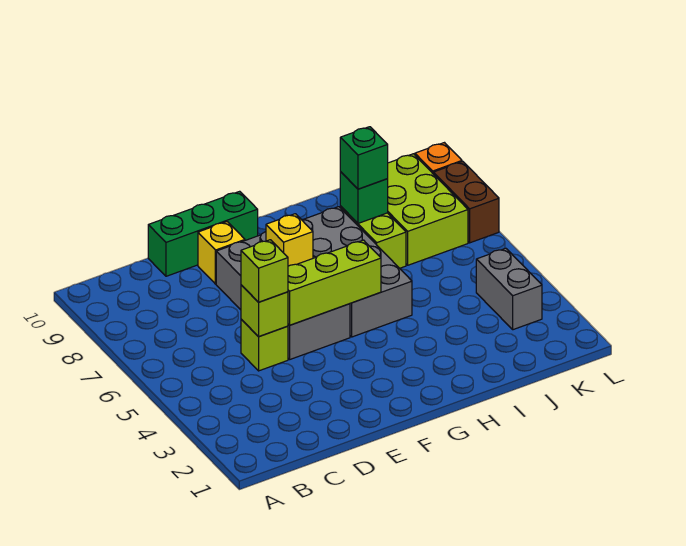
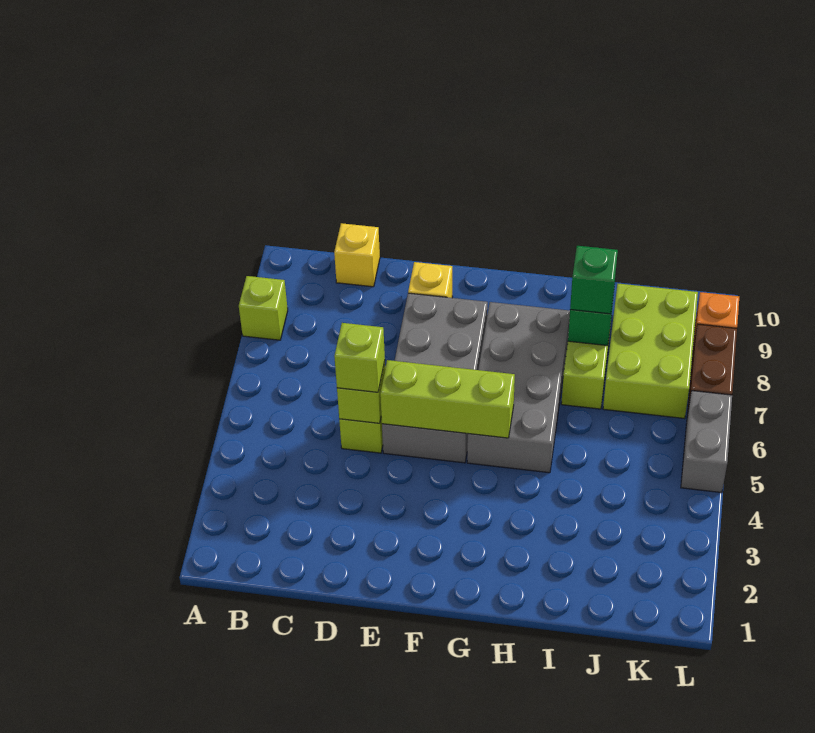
none -> lime brick A8 level 1
green brick D10:F10 level 1 -> none
yellow brick F7 level 2 -> yellow brick C10 level 1
grey brick K3:K4 level 1 -> grey brick L5:L6 level 1

